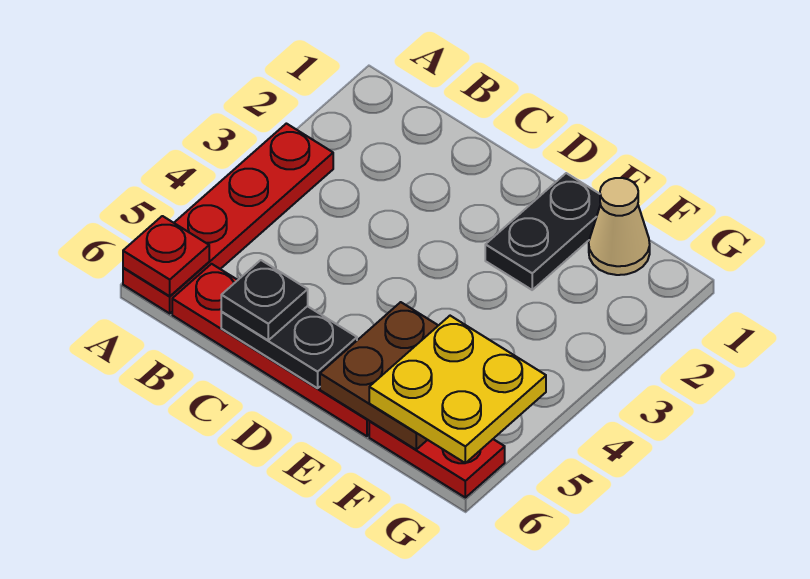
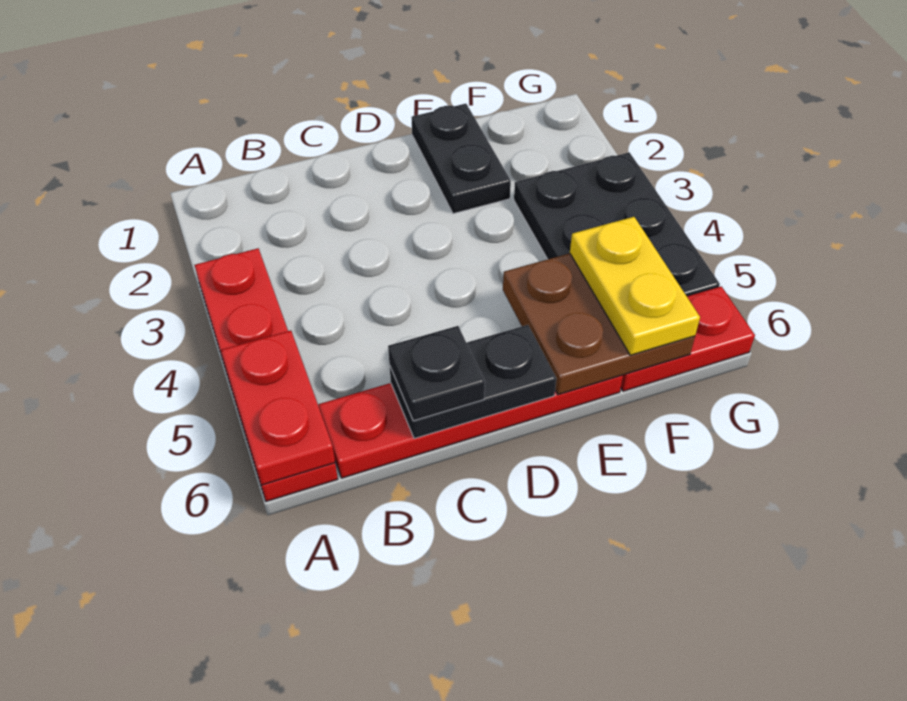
red plate A6 level 2 -> red plate A5:A6 level 2
tan cone F1 level 1 -> none
none -> black plate F3:G5 level 1
yellow plate F5:G6 level 3 -> yellow plate F5:F6 level 3

